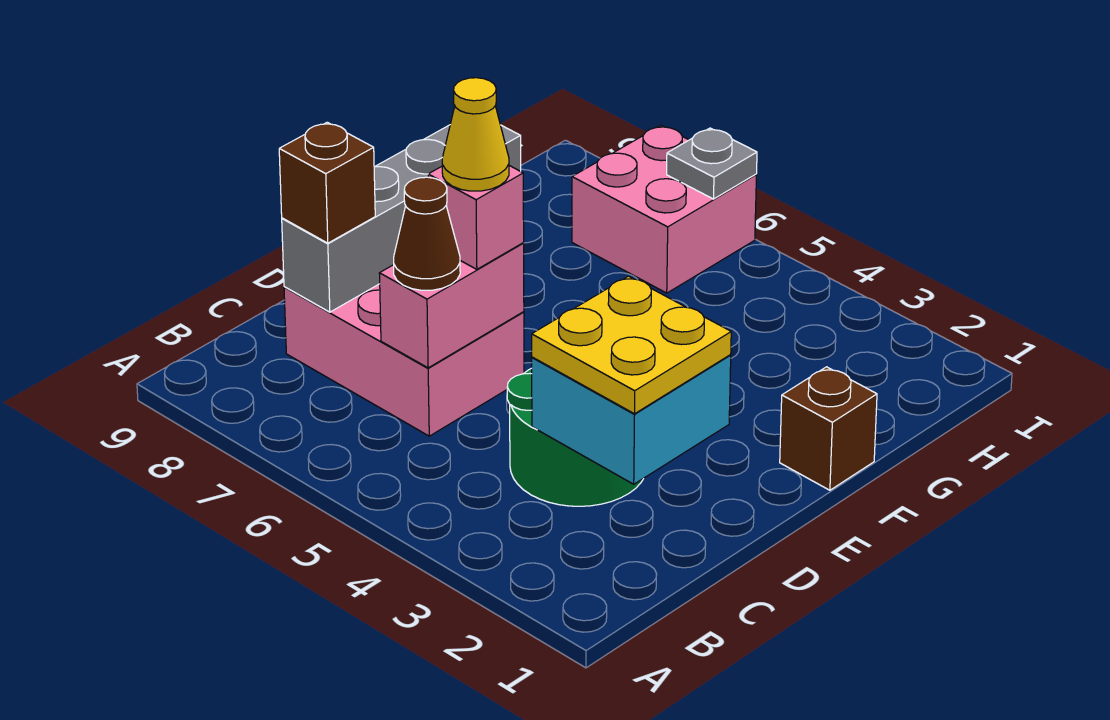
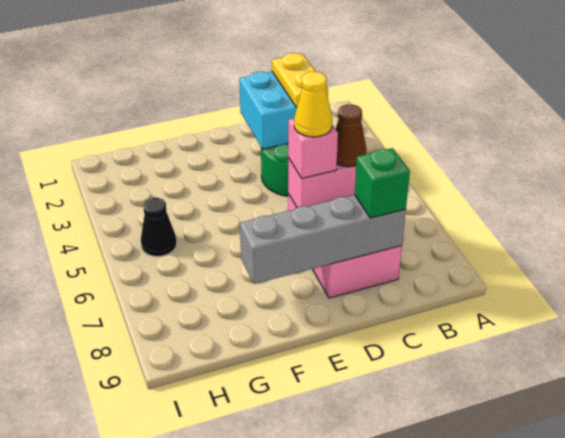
yellow plate C2:D3 level 3 -> yellow plate C2:C3 level 3
brown brick C8 level 3 -> green brick C8 level 3
brown brick F1 level 1 -> none
none -> black cone H5 level 1
pink brick H6:I7 level 1 -> none
grey plate I6 level 2 -> none

